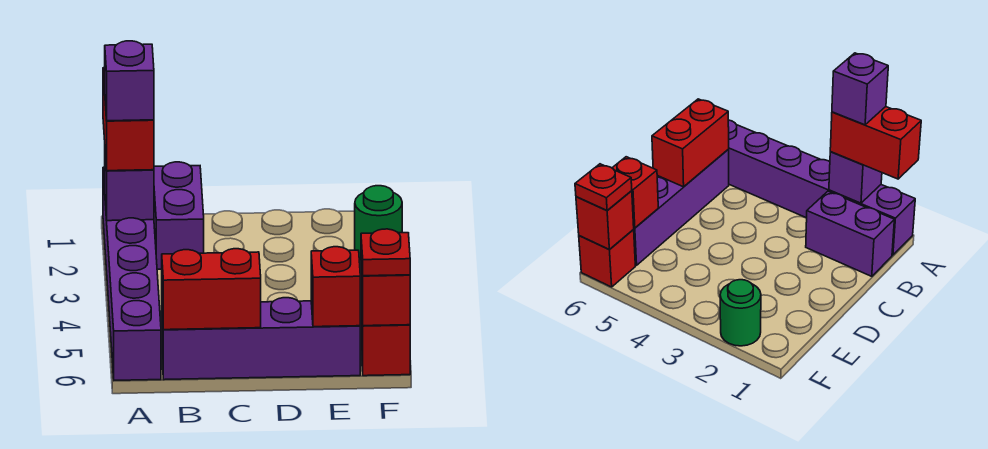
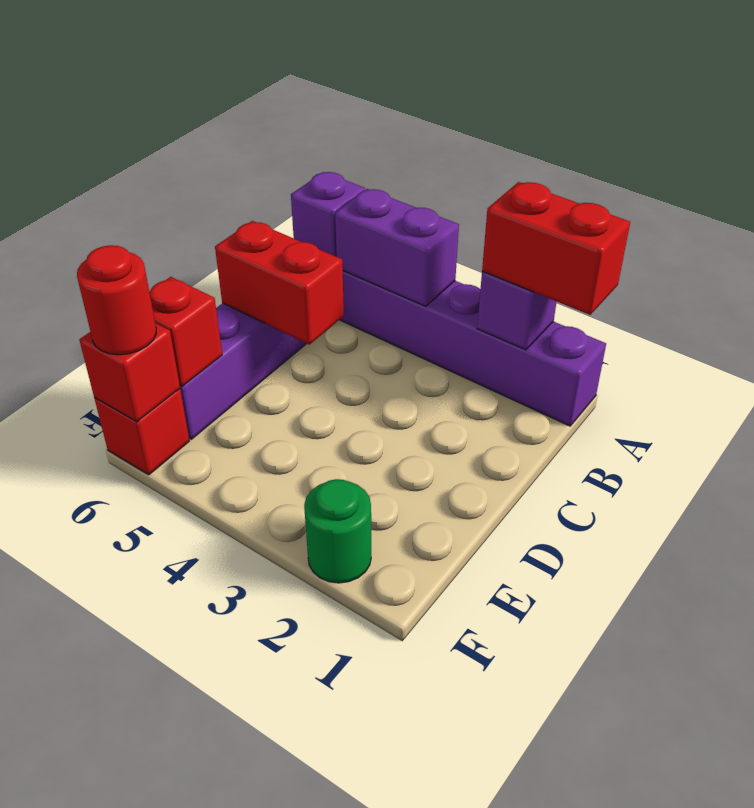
purple brick A2 level 4 -> purple brick A6 level 2
purple brick B1:B2 level 1 -> purple brick A4:A5 level 2
red brick B6:C6 level 2 -> red brick C5:C6 level 2
red plate F6 level 3 -> red round brick F6 level 3

